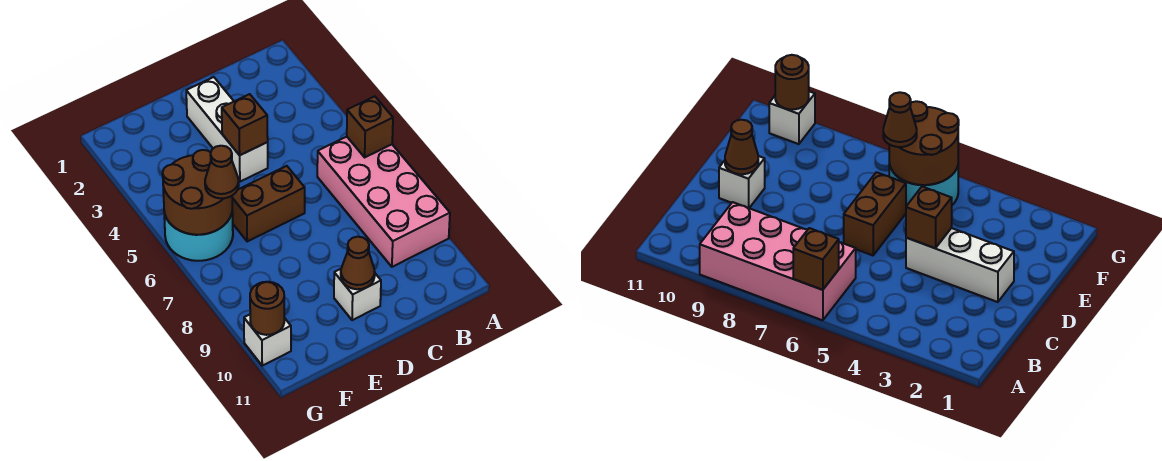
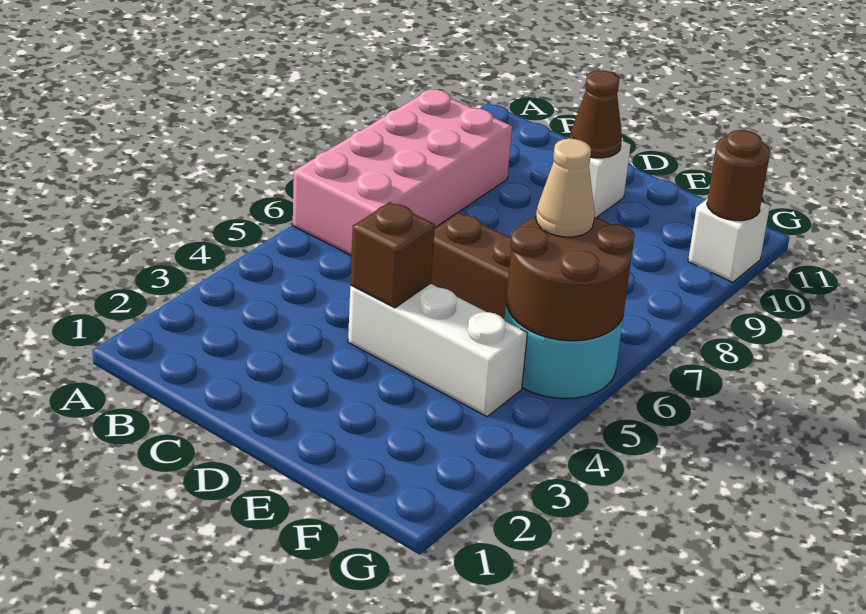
brown brick A6 level 2 -> none
white brick D2:D4 level 1 -> white brick D4:F4 level 1
brown cone F6 level 3 -> tan cone F6 level 3

